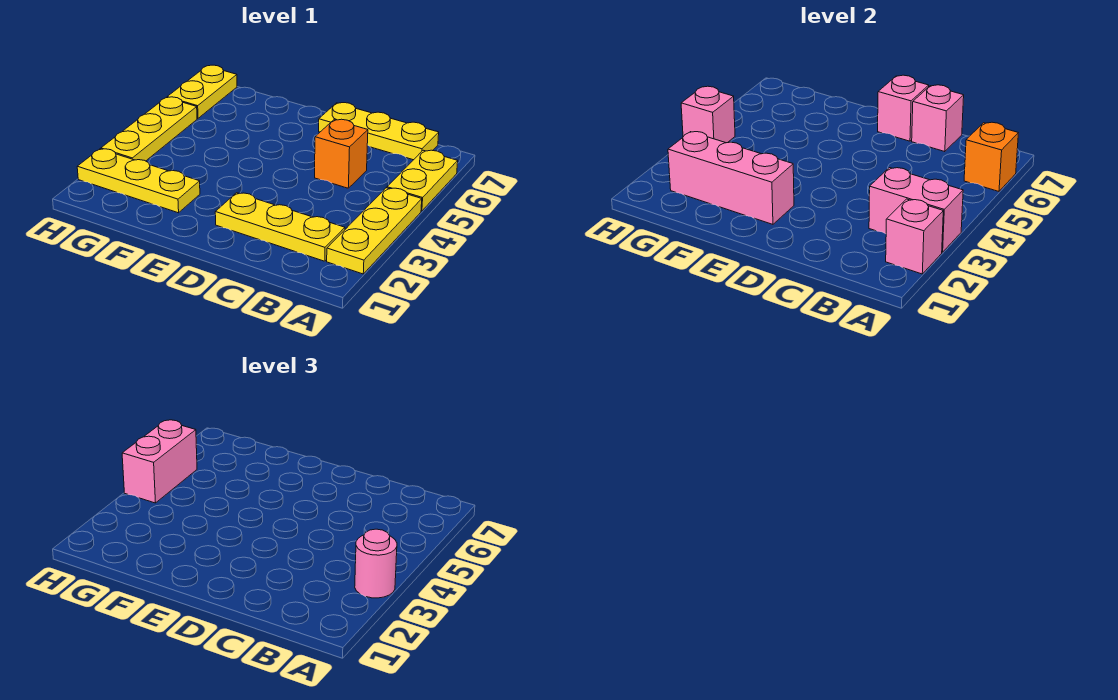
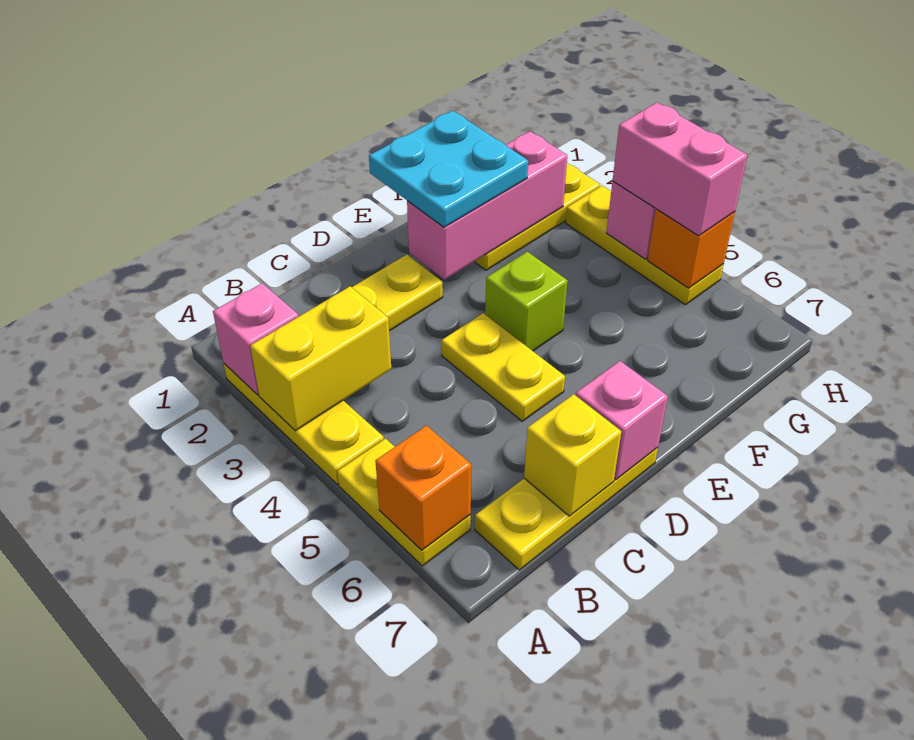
pink brick A3:B3 level 2 -> yellow brick A3:B3 level 2
pink round brick A3 level 3 -> none
orange brick C5 level 1 -> orange brick H5 level 2
pink brick C7 level 2 -> yellow brick C7 level 2
none -> cyan plate E1:F2 level 3
none -> lime brick E4 level 1
yellow plate H6:H7 level 1 -> yellow plate D4:D5 level 1

